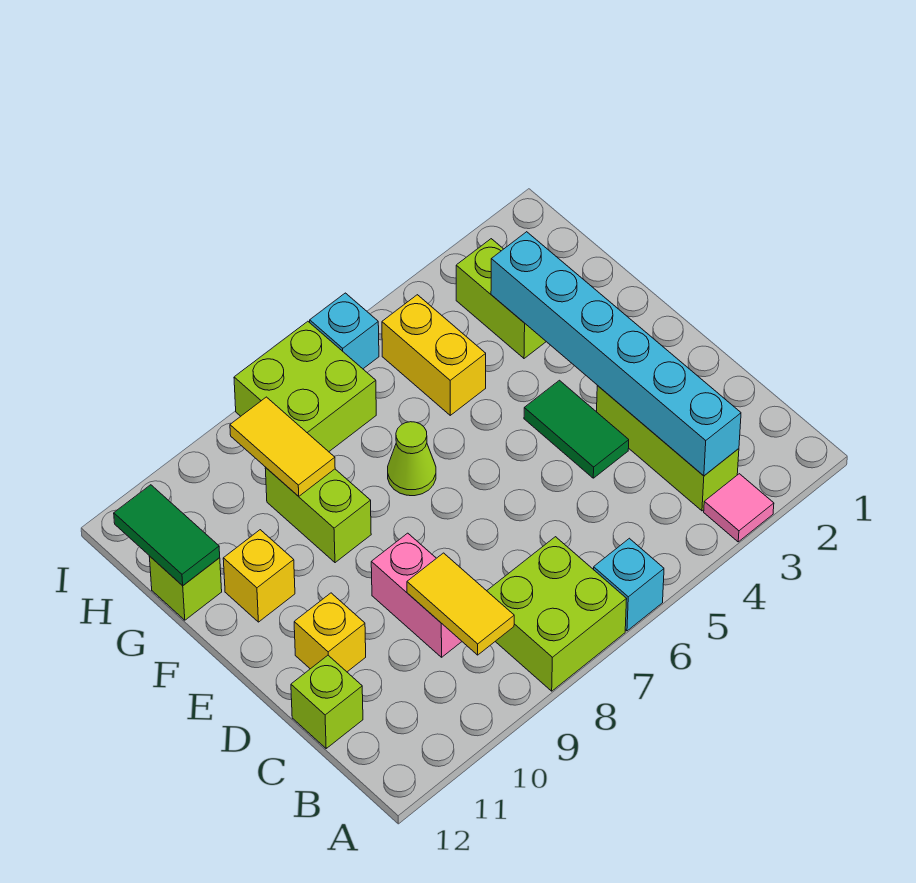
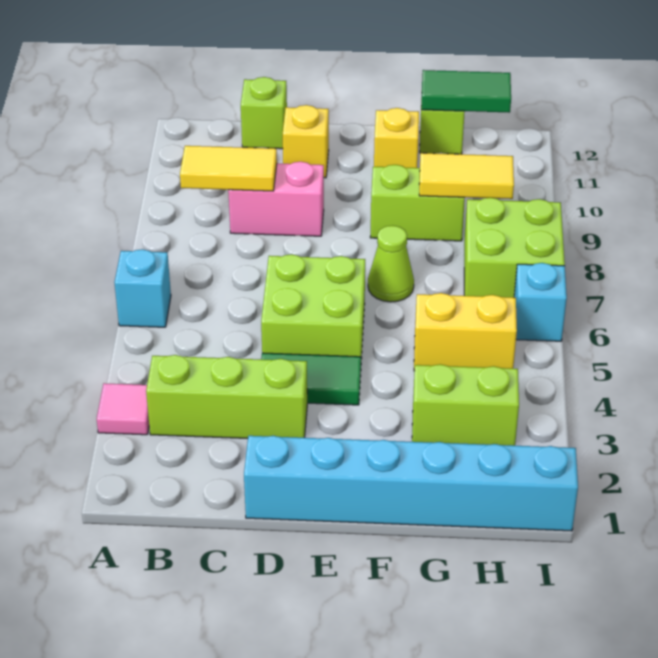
lime brick A7:B8 level 1 -> lime brick D5:E6 level 1
cyan brick B3:G3 level 2 -> cyan brick D1:I1 level 1

